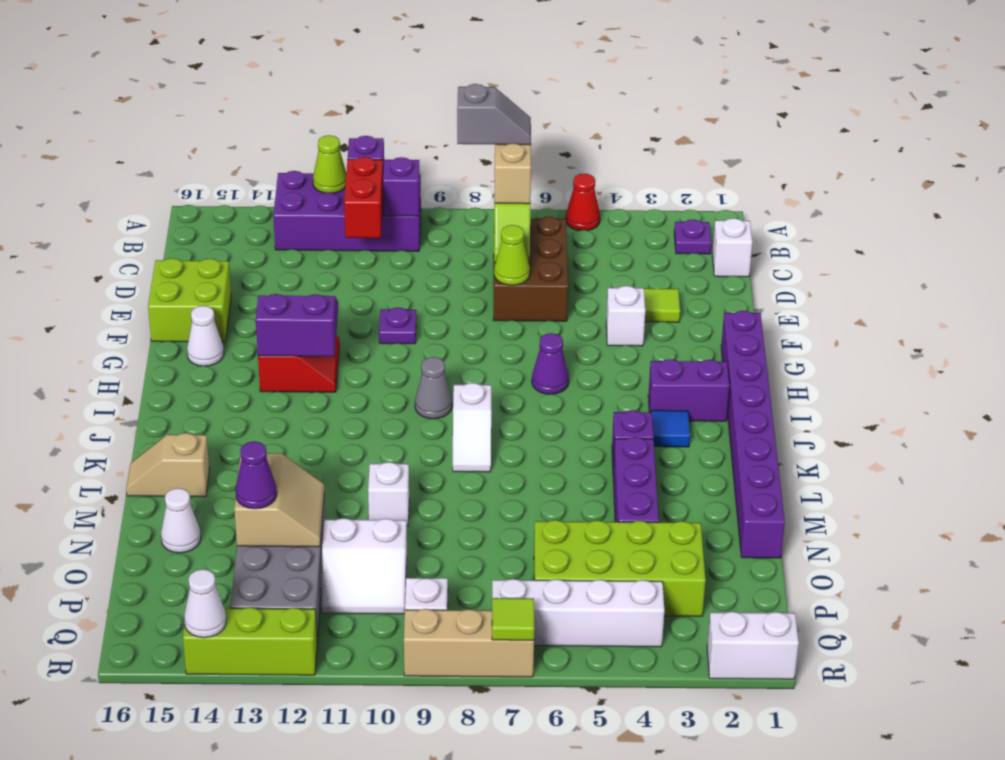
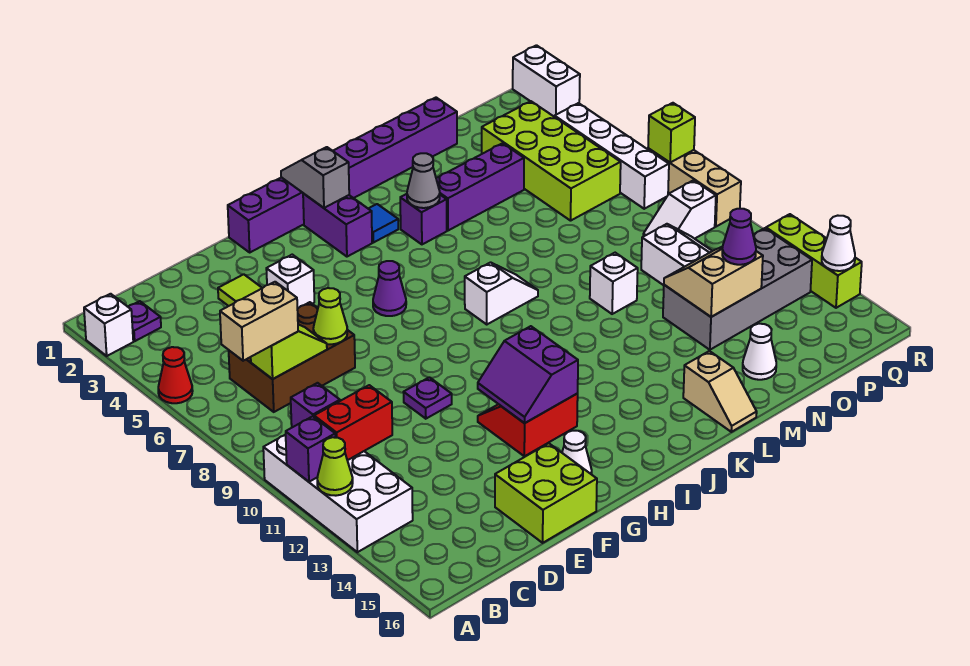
purple brick A10:B13 level 1 -> white brick A10:B13 level 1
grey slope B7:B8 level 4 top 8 -> grey slope I1:I2 level 2 top 2
white brick C1 level 1 -> white brick A2 level 1
grey cone I9 level 1 -> grey cone K4 level 2
lime tile R7 level 2 -> lime brick R7 level 2

